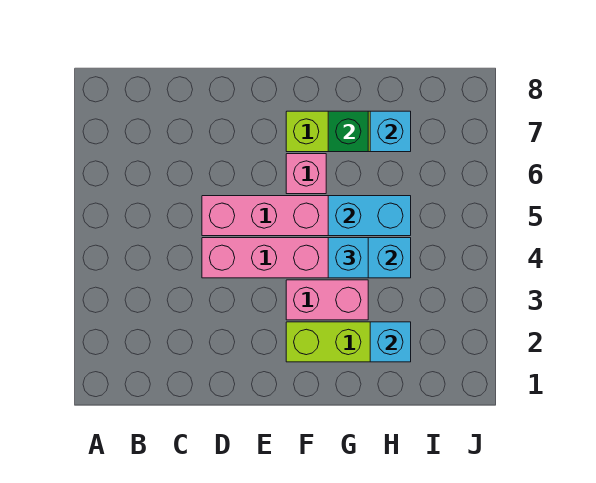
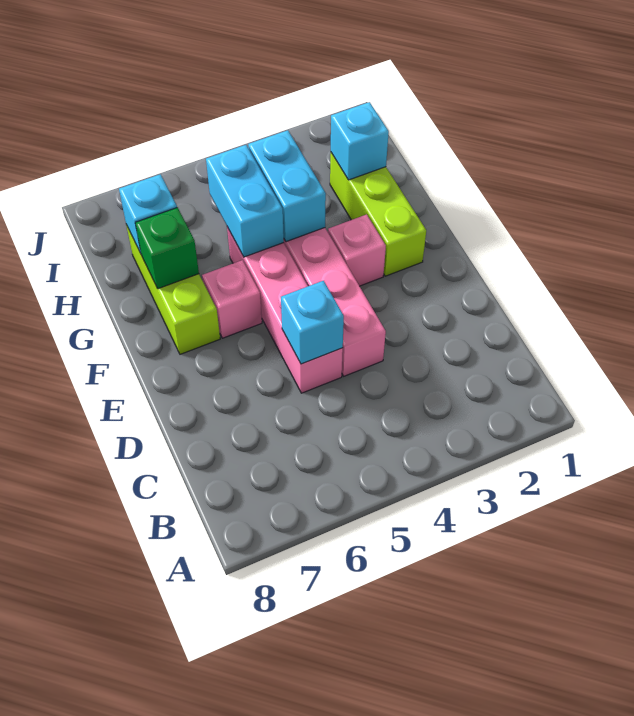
pink brick F3:G3 level 1 -> pink brick F3 level 1
cyan brick G4 level 3 -> cyan brick D5 level 2

